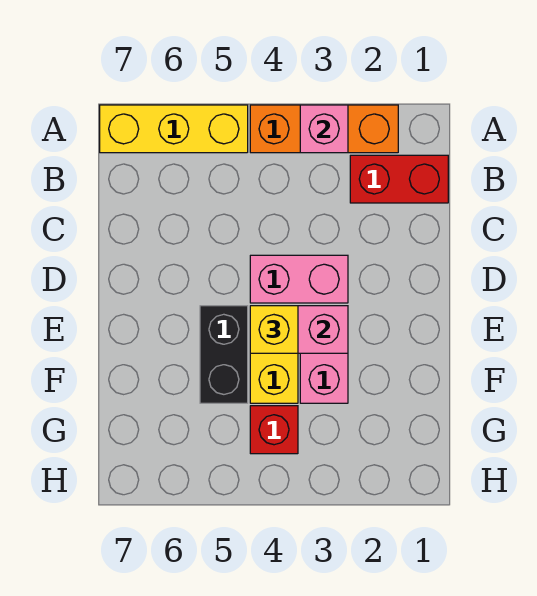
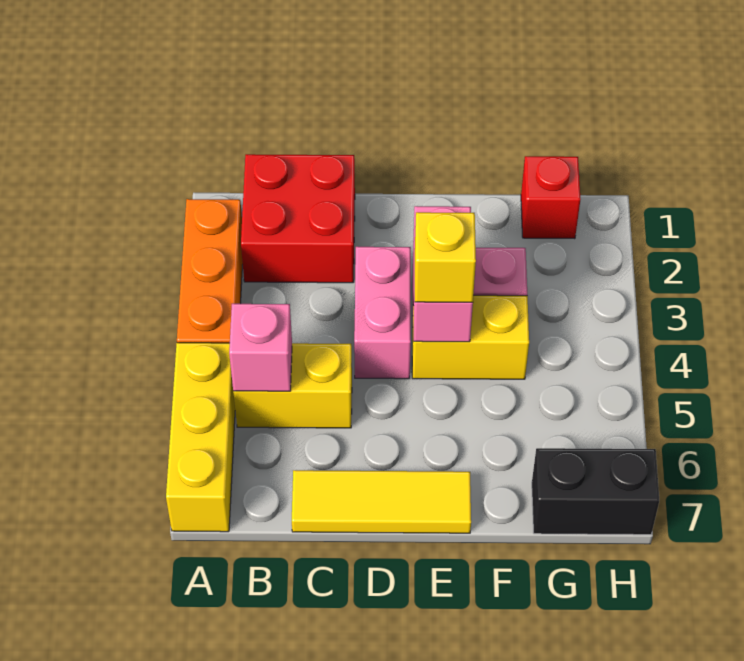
pink brick A3 level 2 -> pink brick B5 level 2
red brick B1:B2 level 1 -> red brick B1:C2 level 1
none -> yellow brick B5:C5 level 1
none -> yellow tile C7:E7 level 1
black brick E5:F5 level 1 -> black brick G7:H7 level 1
red brick G4 level 1 -> red brick G1 level 1

